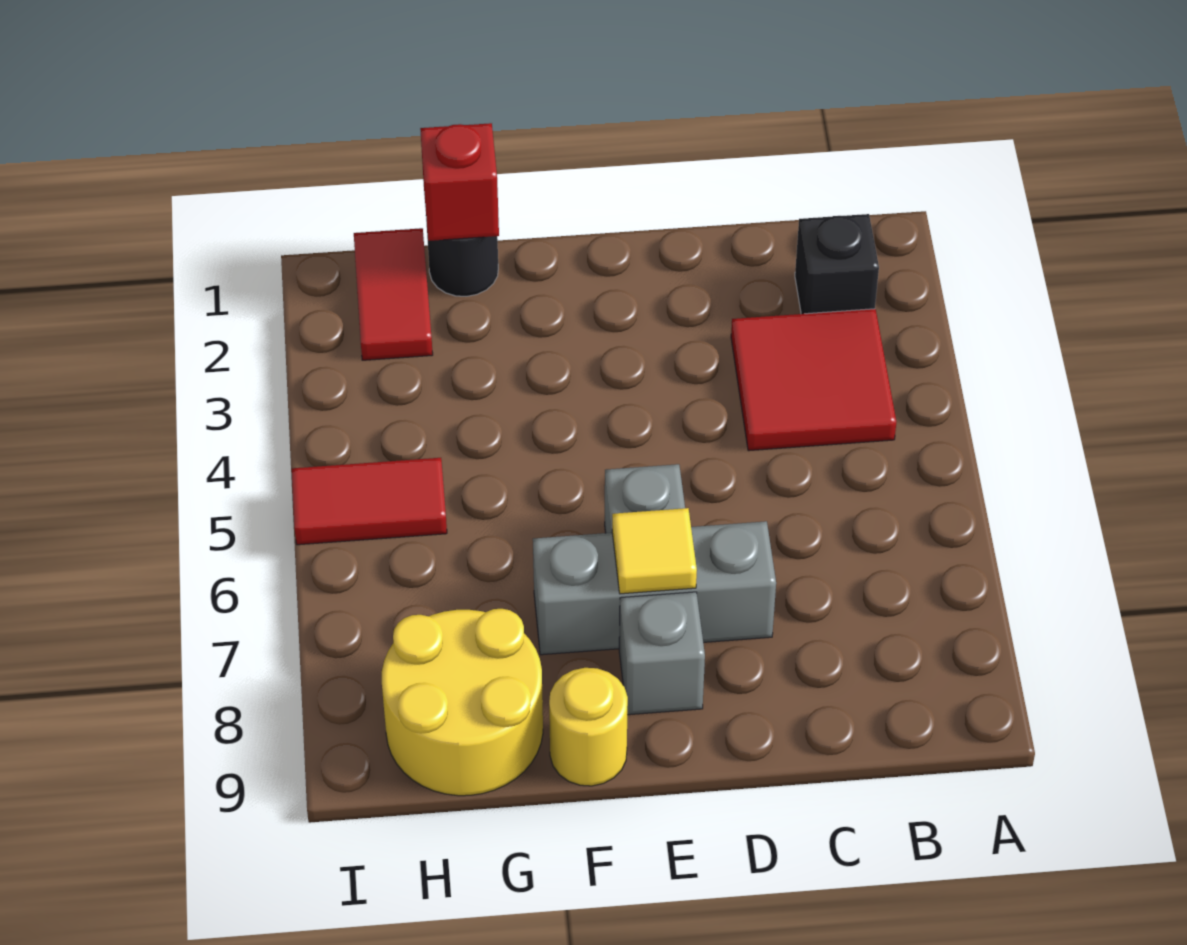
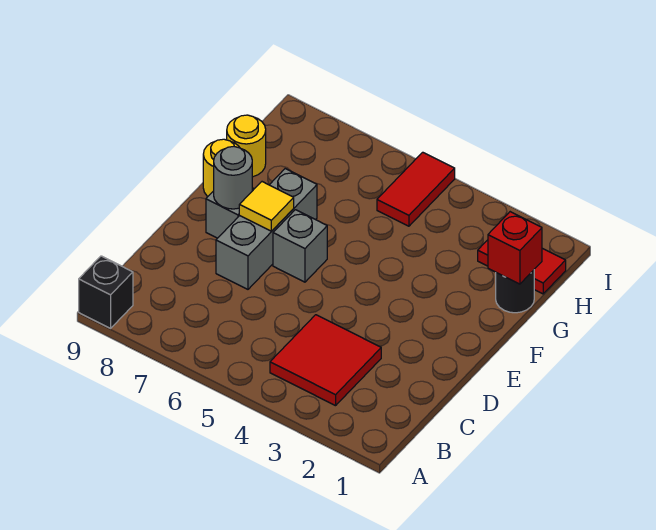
black brick B2 level 1 -> black brick A9 level 1
none -> grey round brick E8 level 2
yellow round brick G8:H9 level 1 -> yellow round brick G9 level 1

